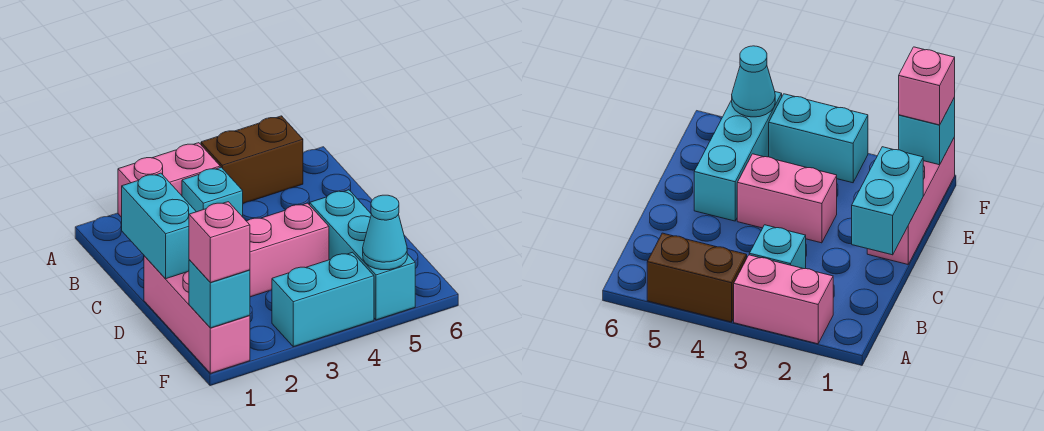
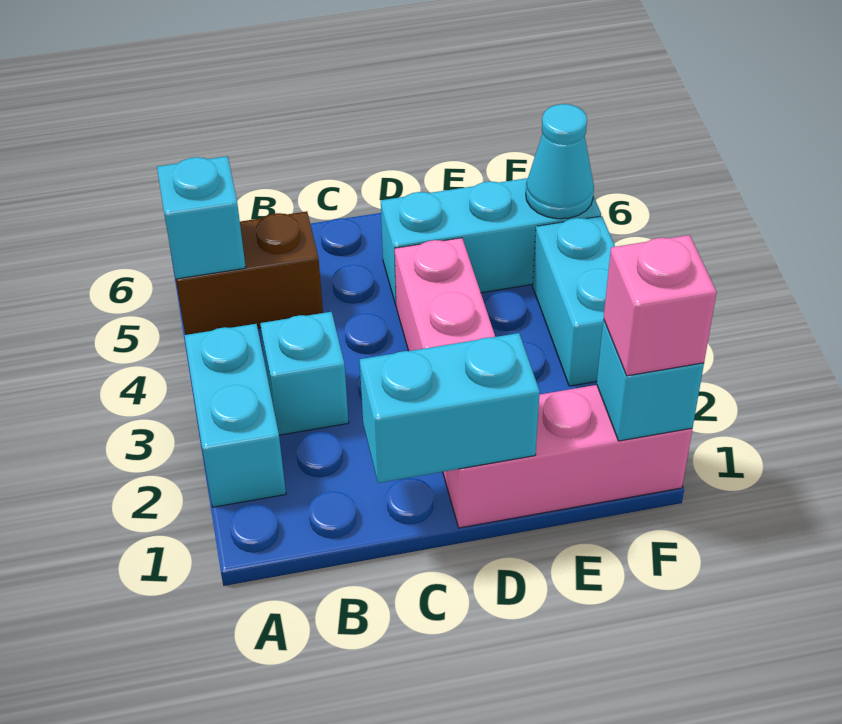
pink brick A2:A3 level 1 -> cyan brick A2:A3 level 1
brown brick A4:A5 level 1 -> brown brick A5:B5 level 1
none -> cyan brick A5 level 2

